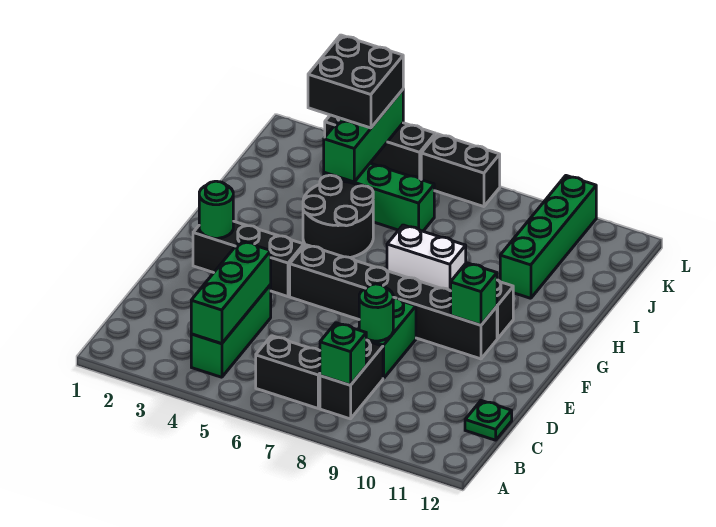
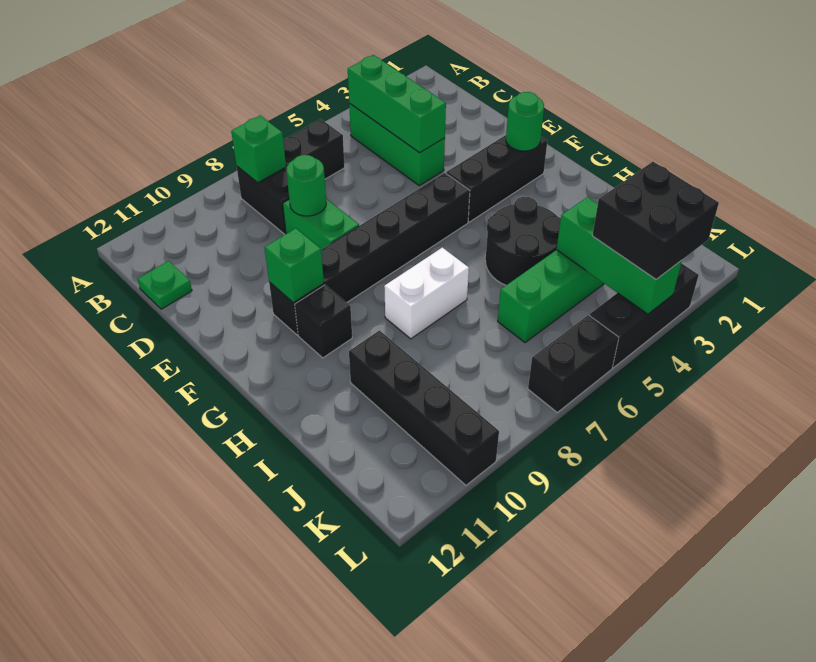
green brick I10:L10 level 1 -> black brick I10:L10 level 1

